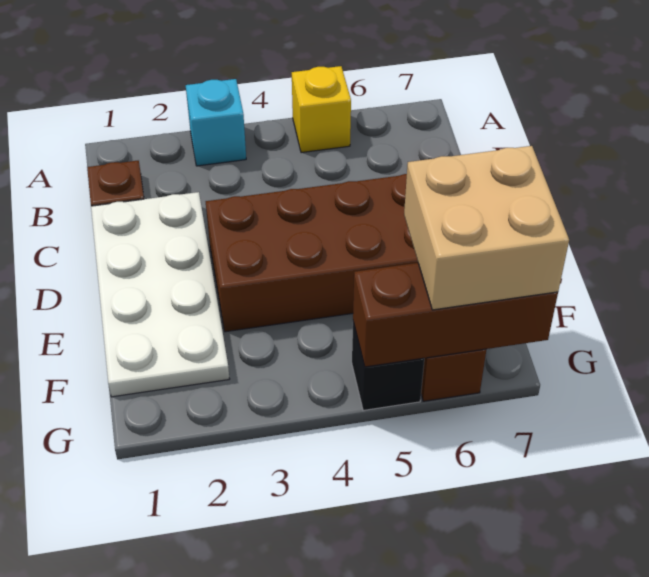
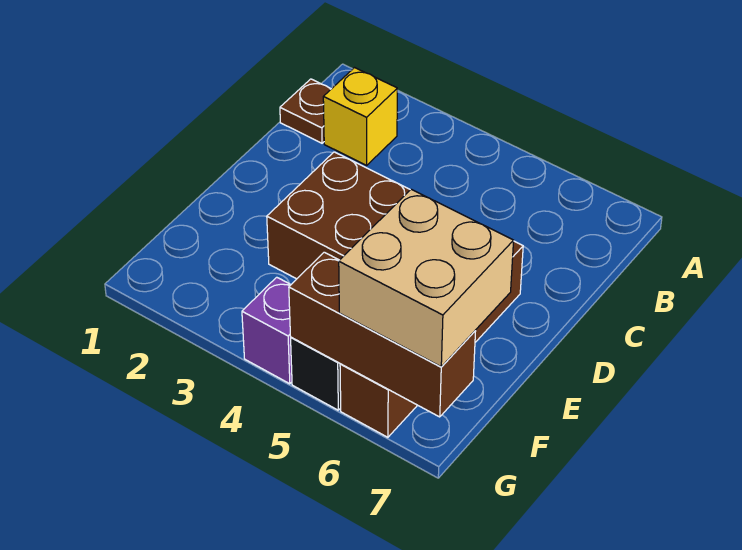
cyan brick A3 level 1 -> none
yellow brick A5 level 1 -> yellow brick B2 level 1
white plate C1:F2 level 1 -> none
none -> purple brick G4 level 1

